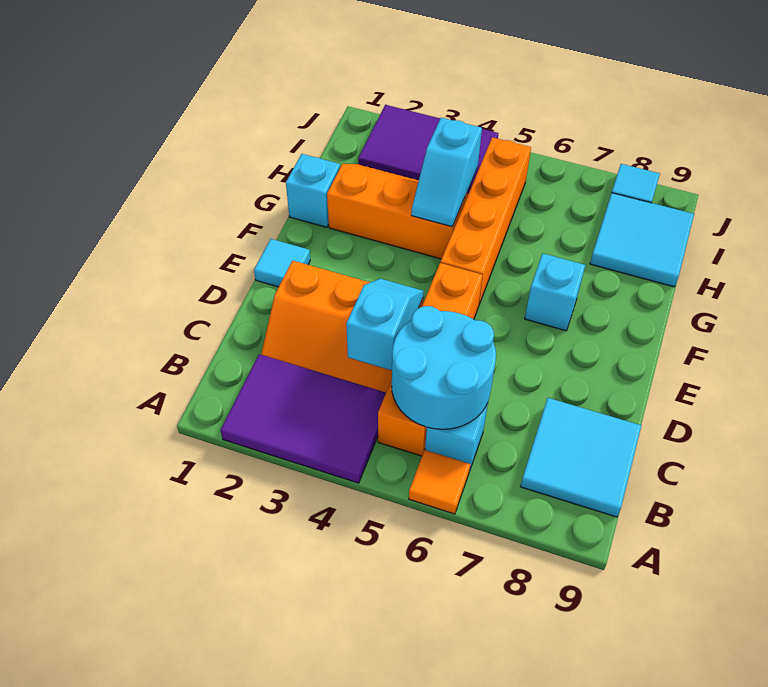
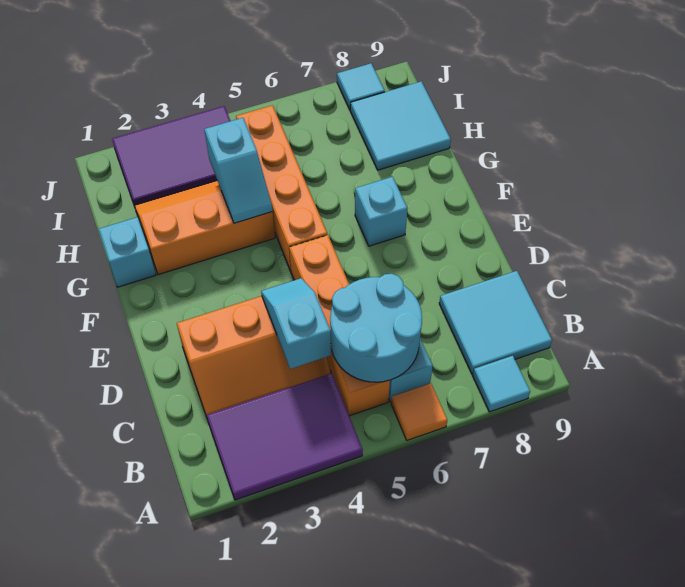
cyan tile E1 level 1 -> cyan tile A8 level 1

